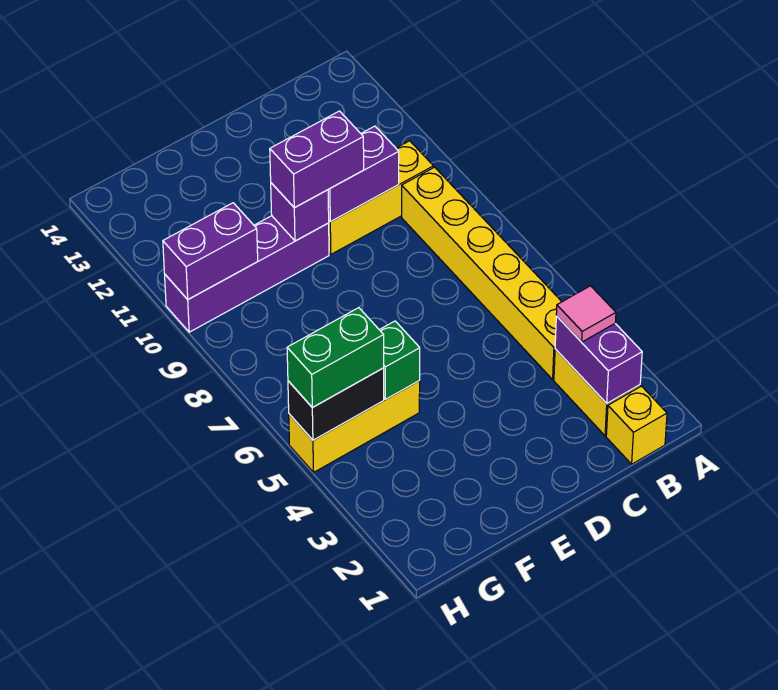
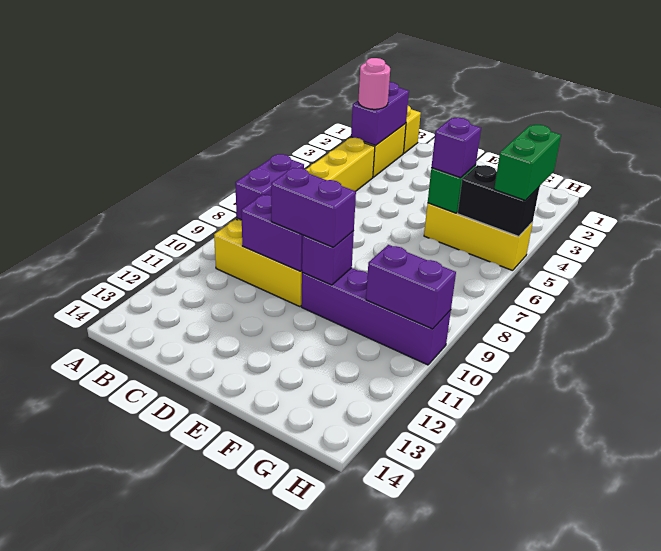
pink tile B3 level 3 -> pink round brick B3 level 3
none -> purple brick B8:B9 level 2
none -> purple brick F5 level 3
green brick G5:H5 level 3 -> green brick H4:H5 level 3

